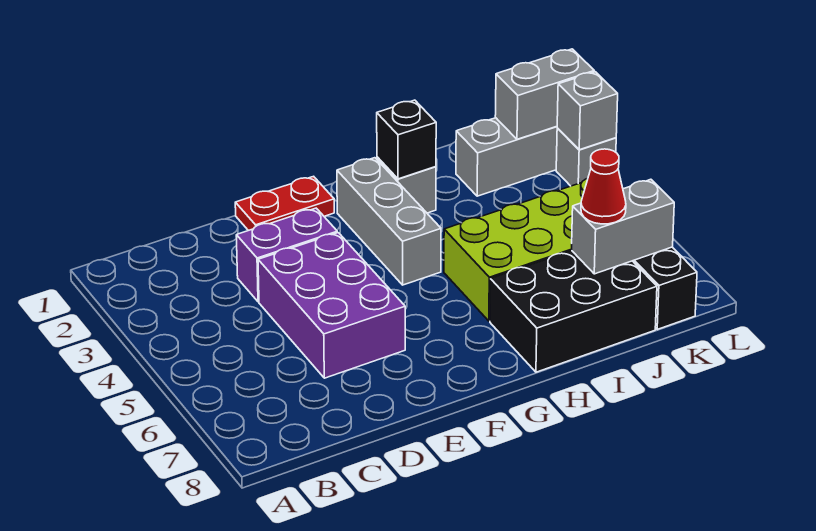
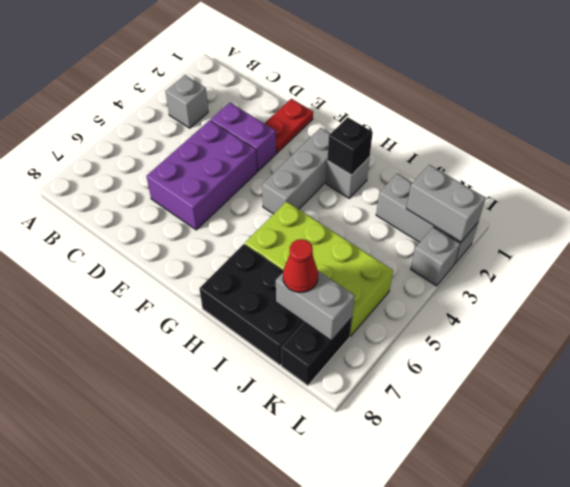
red plate E1:F1 level 1 -> red plate E1:E2 level 1
grey brick L3 level 2 -> grey brick B3 level 1

